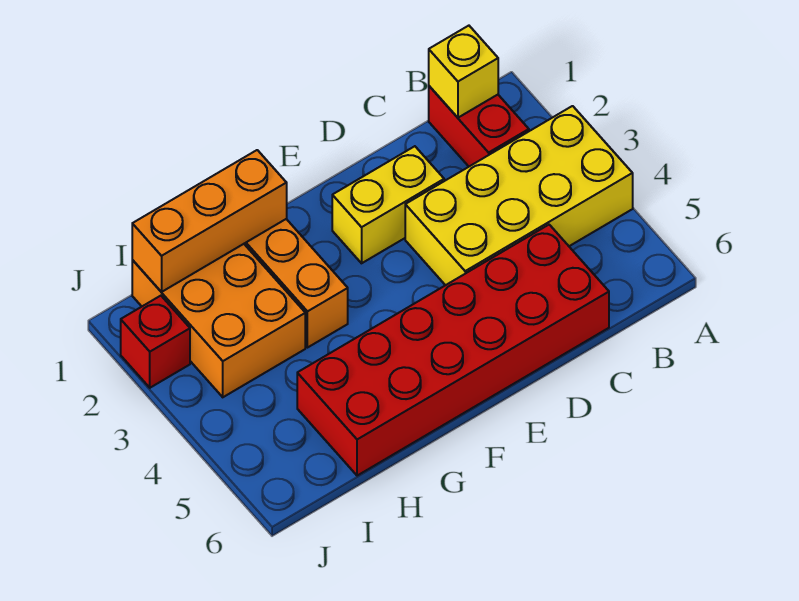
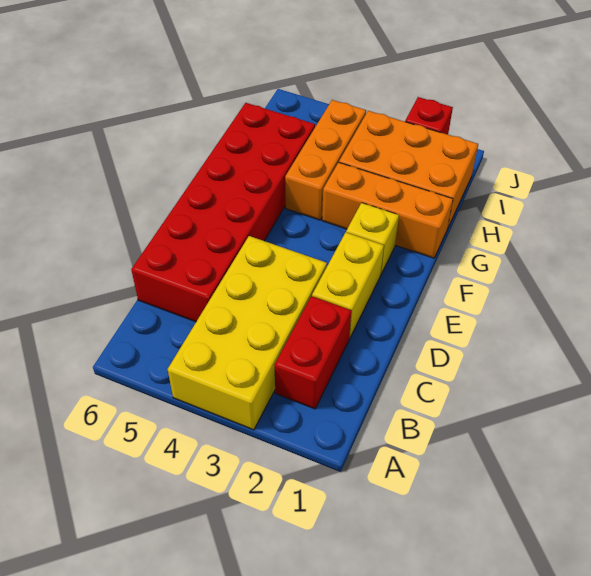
red brick B1:B2 level 1 -> red brick B2:C2 level 1
yellow brick B1 level 2 -> yellow brick F2 level 1
orange brick G1:I1 level 2 -> orange brick G4:I4 level 1

